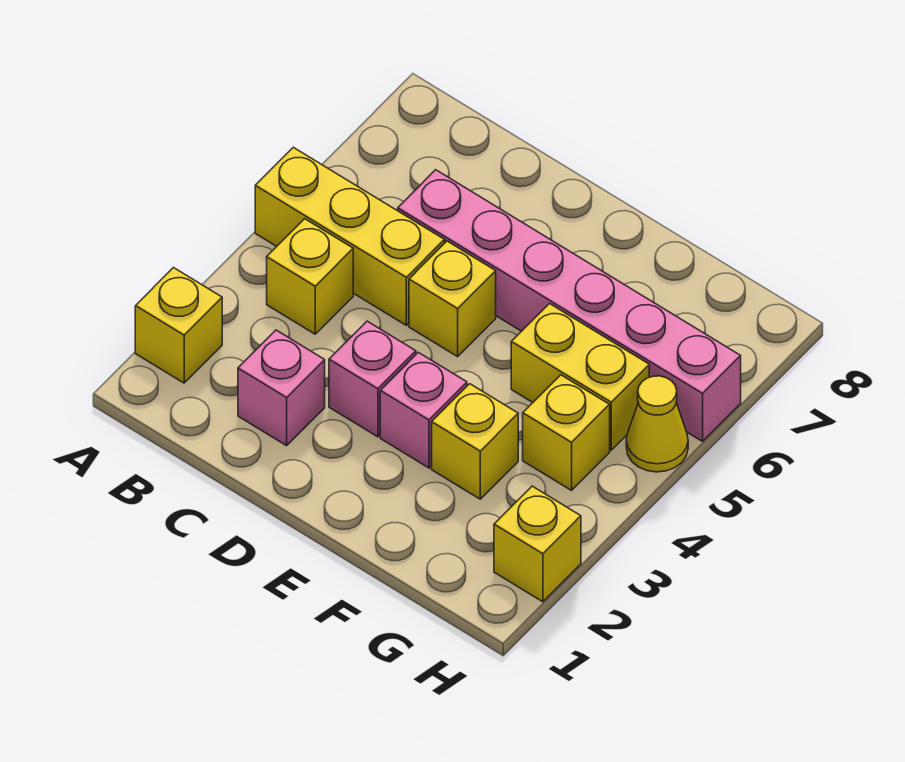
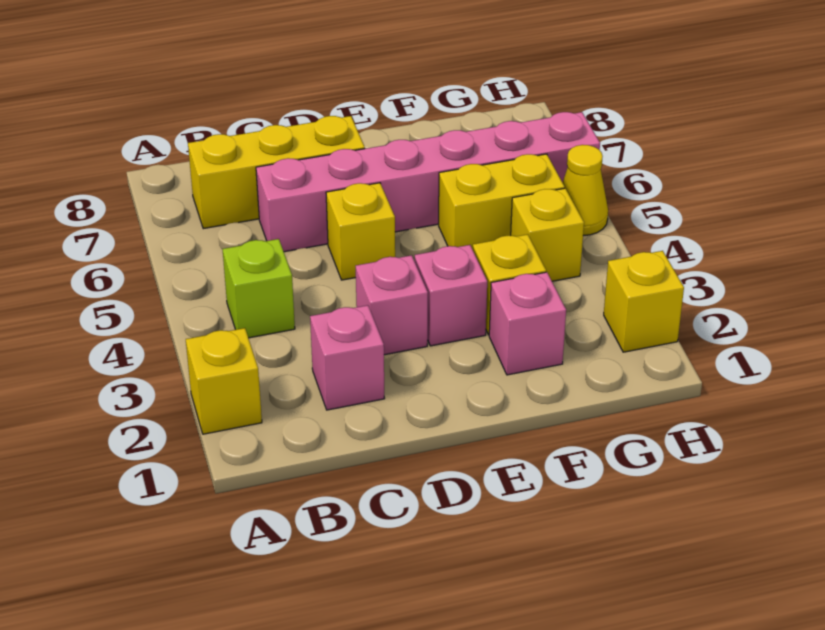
yellow brick A5:C5 level 1 -> yellow brick B7:D7 level 1
yellow brick B4 level 1 -> lime brick B4 level 1
none -> pink brick F2 level 1

